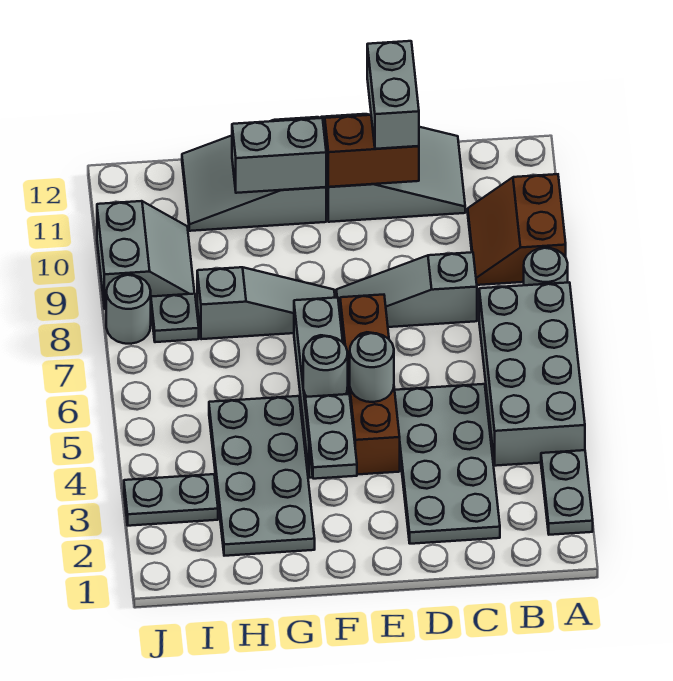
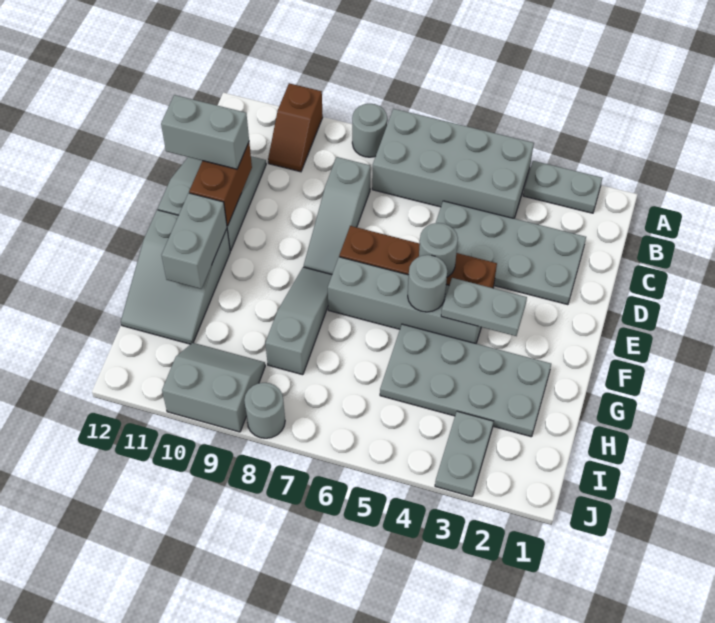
brown slope A9:B10 level 1 top A -> brown slope A10:B10 level 1 top A
grey plate I8 level 1 -> none

